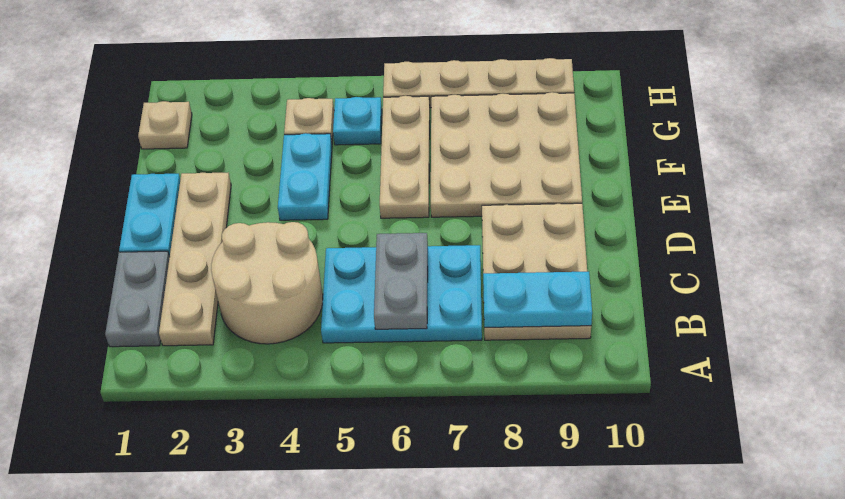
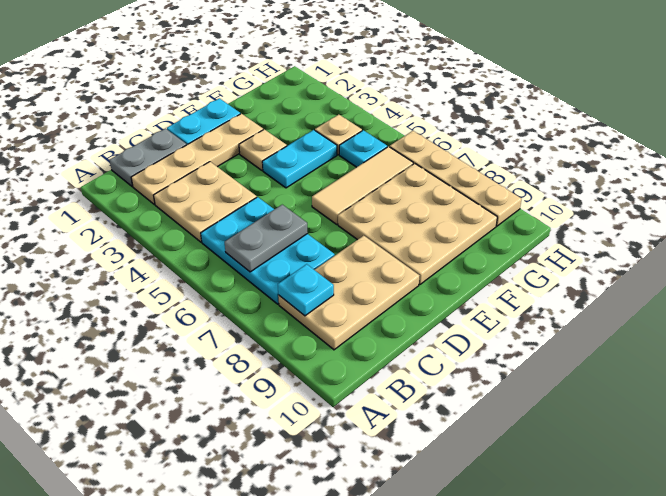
tan round brick B3:C4 level 1 -> tan plate B3:C4 level 1
cyan plate B8:B9 level 2 -> cyan plate B8 level 2
tan plate E6:G6 level 1 -> tan tile E6:G6 level 1
tan plate G1 level 1 -> tan plate E3 level 1

